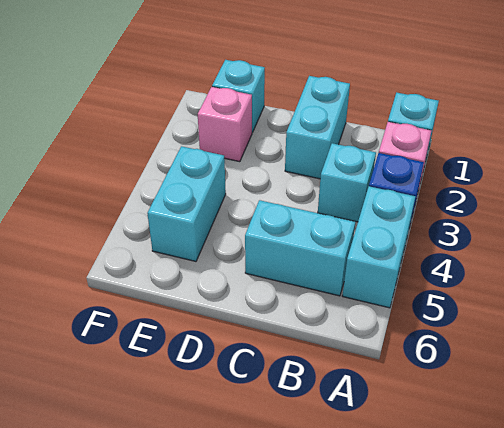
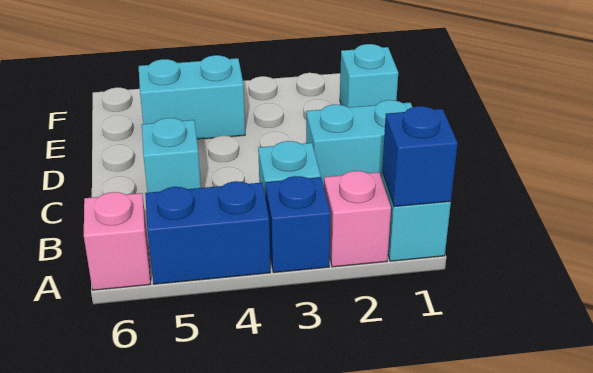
none -> blue brick A1 level 2
cyan brick A4:A5 level 1 -> blue brick A4:A5 level 1
cyan brick B5:C5 level 1 -> cyan brick C5 level 1
pink brick E2 level 1 -> pink brick A6 level 1

